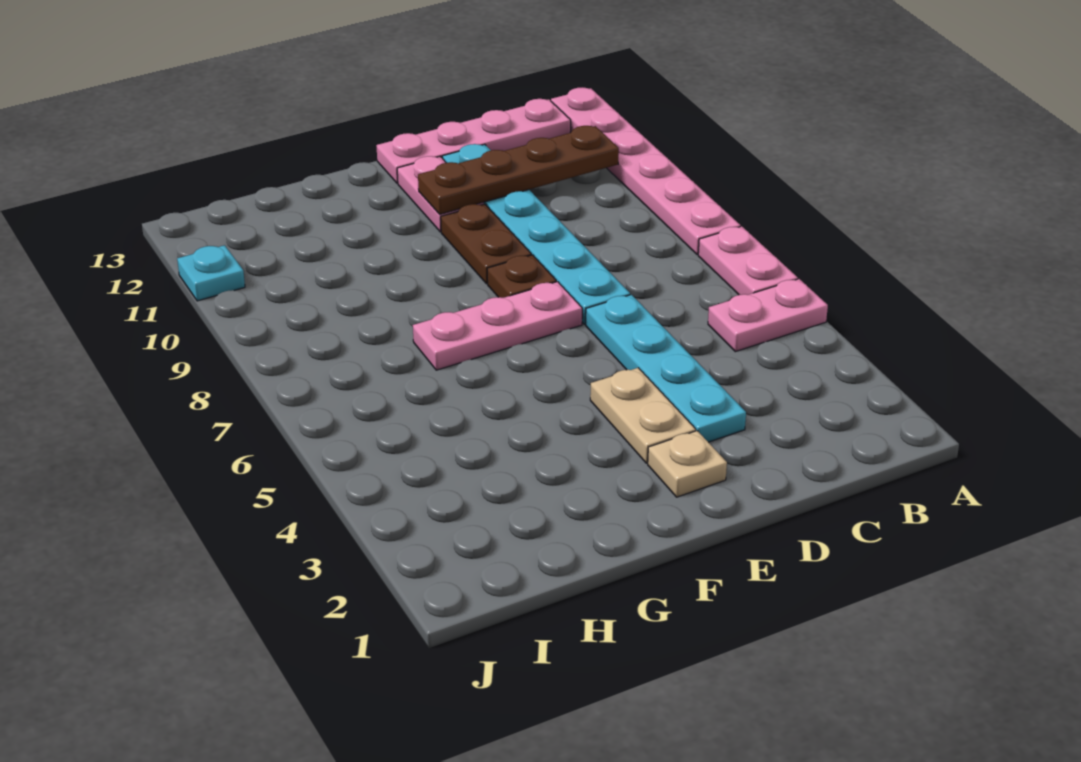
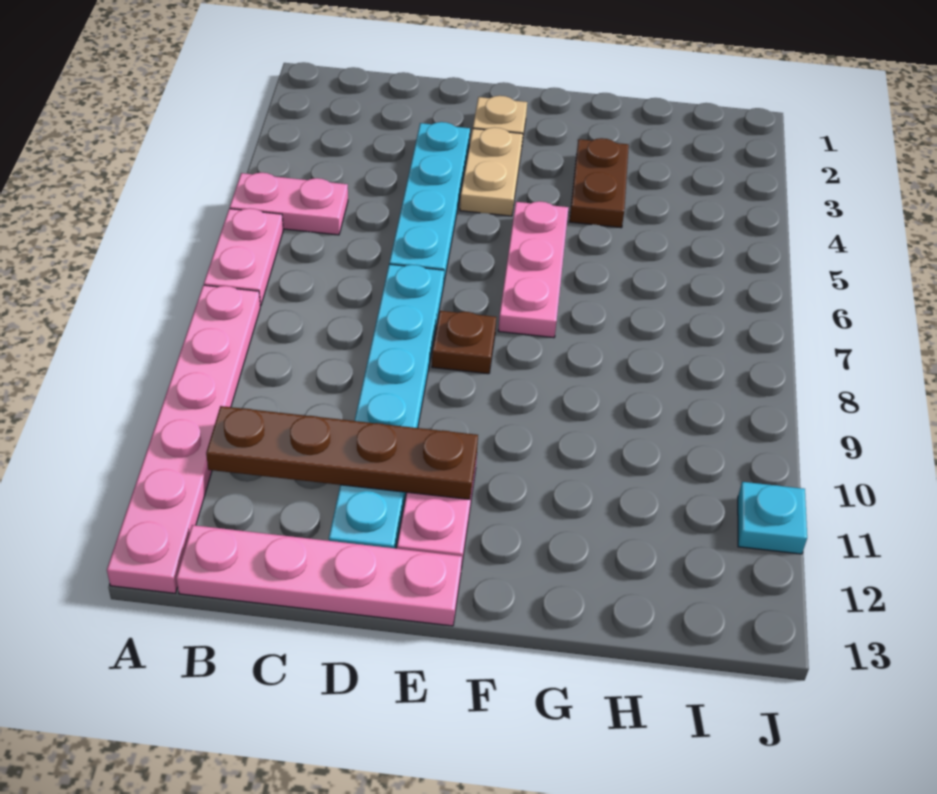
pink plate E7:G7 level 1 -> pink plate F5:F7 level 1
brown plate E9:E10 level 1 -> brown plate G3:G4 level 1

